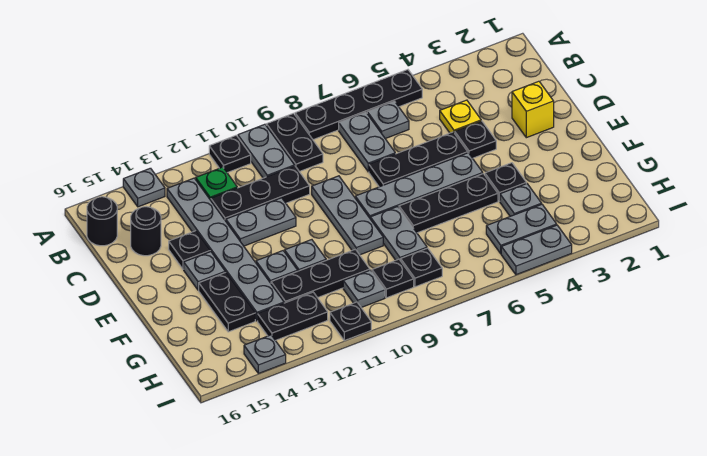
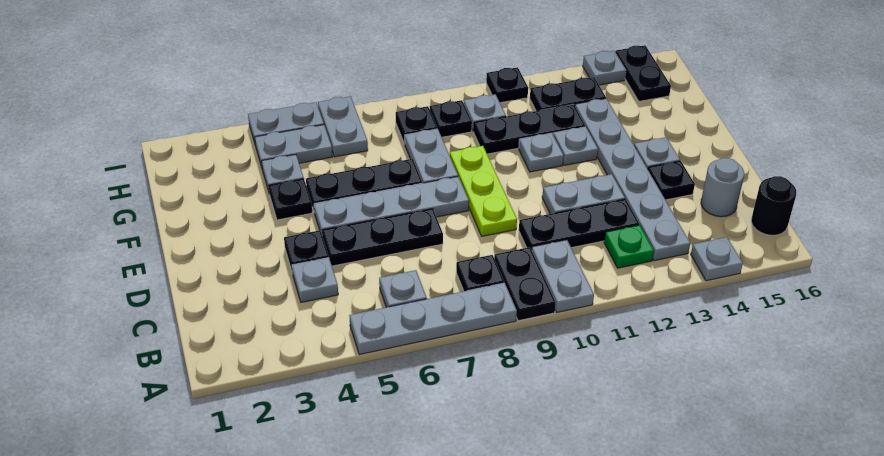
black plate A5:A8 level 1 -> grey plate A5:A8 level 1
black plate A11 level 1 -> black plate B8 level 1
grey plate B7:C7 level 1 -> grey plate H6:I6 level 1
yellow plate C4 level 1 -> grey plate C4 level 1
black round brick C15 level 1 -> grey round brick C15 level 1
yellow brick D2 level 1 -> none
grey plate D9:F9 level 1 -> lime plate D9:F9 level 1
black plate F14:G14 level 1 -> black plate H15:I15 level 1

